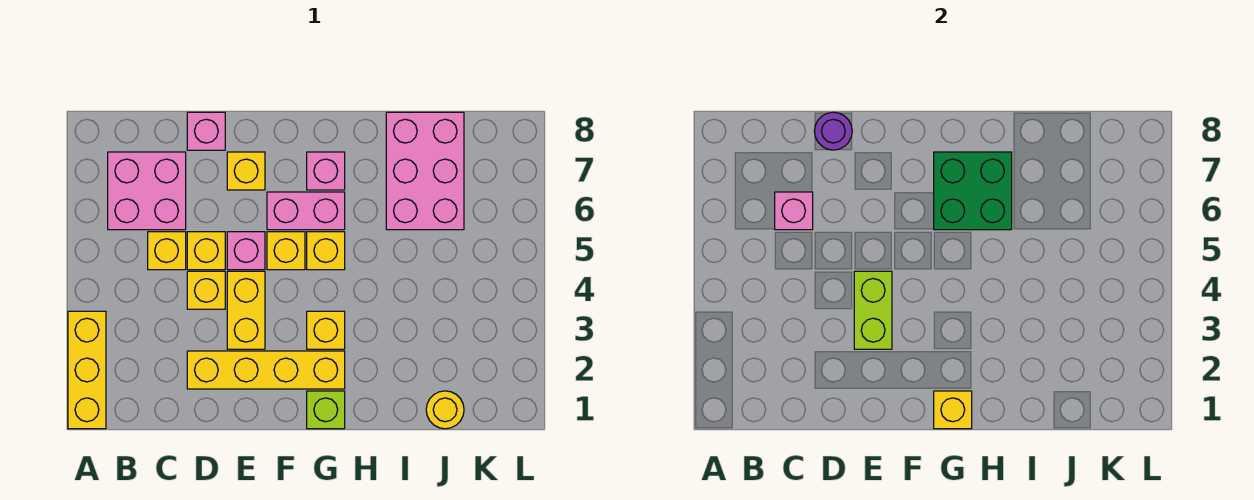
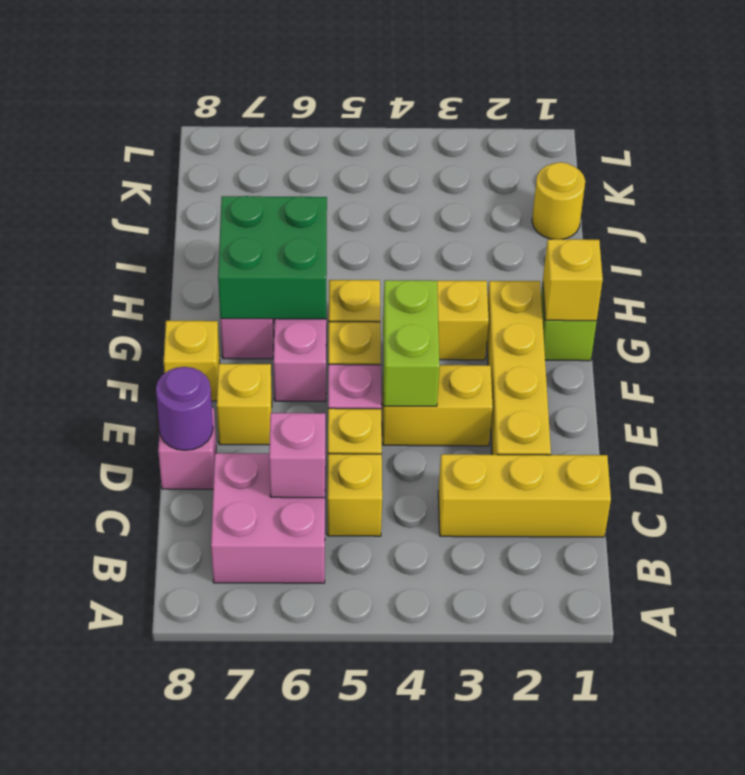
yellow brick A1:A3 level 1 -> yellow brick C1:C3 level 1
yellow brick D4 level 1 -> yellow brick F8 level 1
lime brick E3:E4 level 2 -> lime brick E4:F4 level 2
pink brick I6:J8 level 1 -> none

